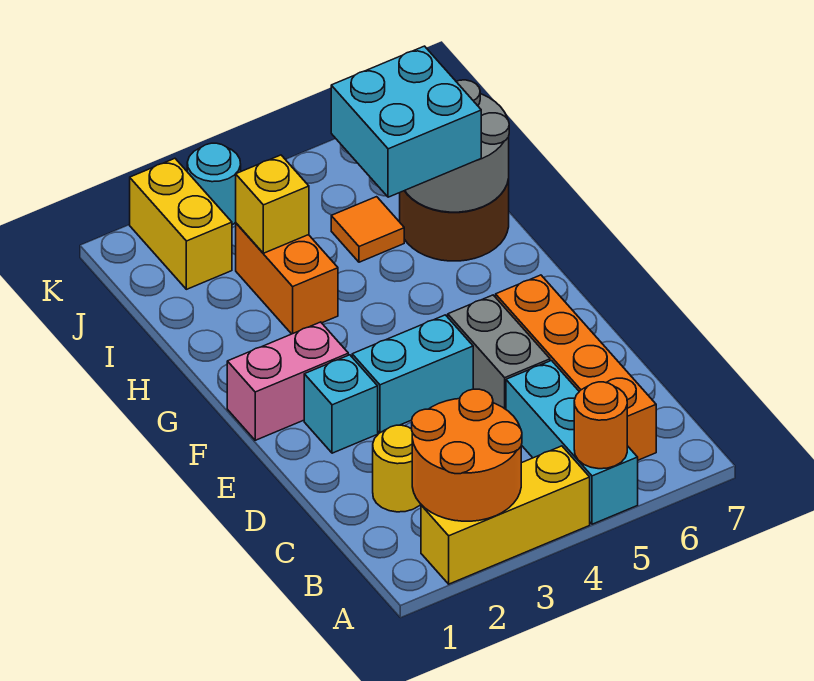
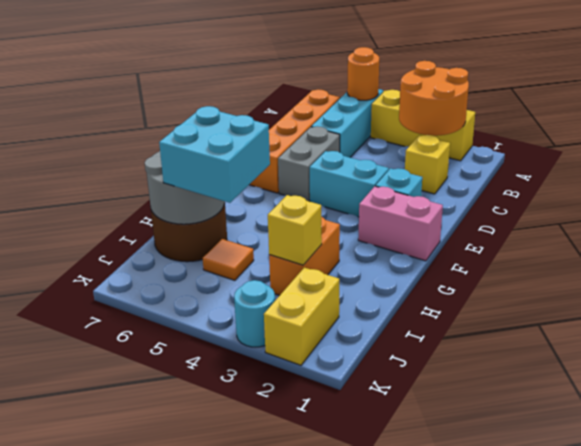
yellow round brick C2 level 1 -> yellow brick C2 level 1

